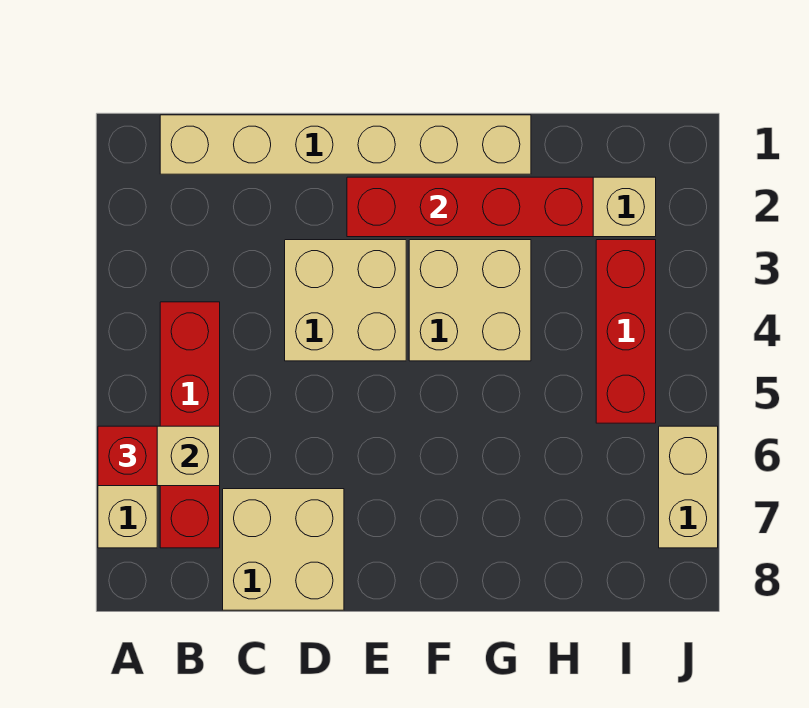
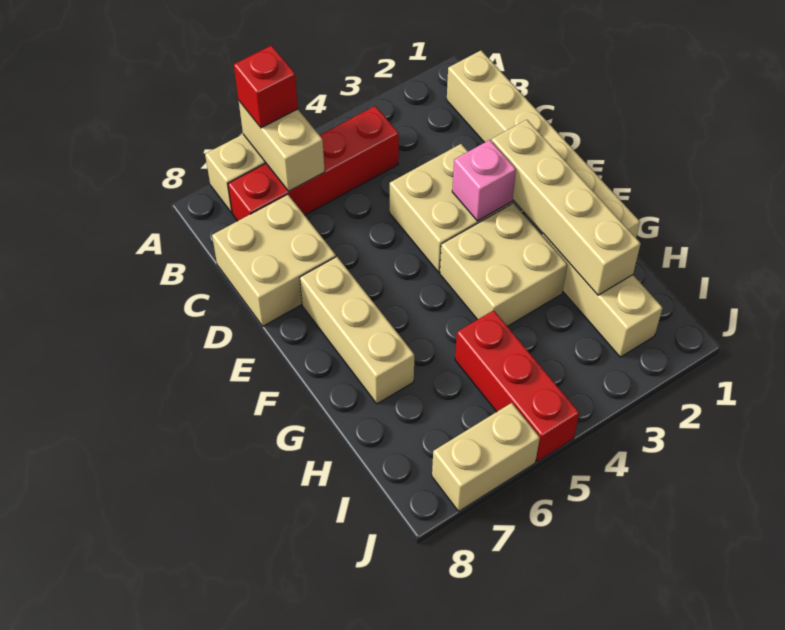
red brick E2:H2 level 2 -> tan brick E2:H2 level 2
none -> pink brick E3 level 2
none -> tan brick E7:G7 level 1
red brick I3:I5 level 1 -> red brick H5:J5 level 1

